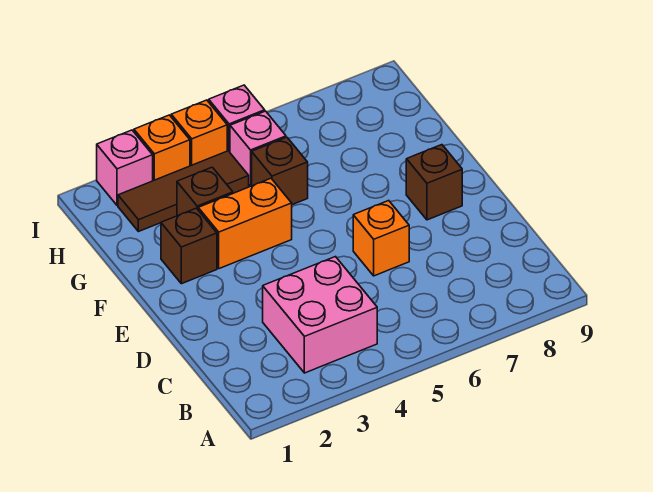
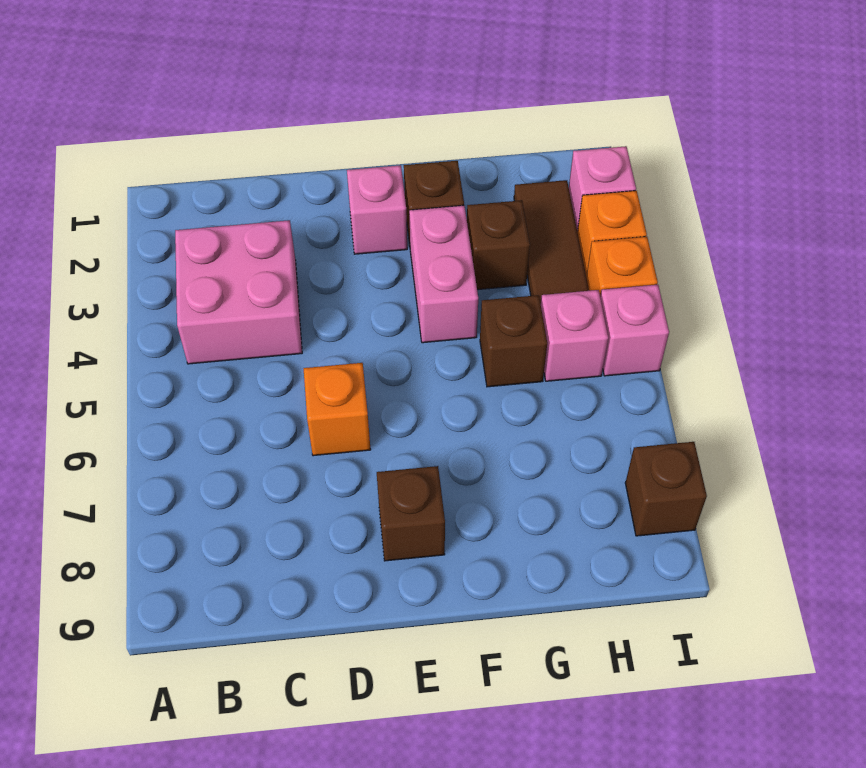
none -> pink brick E2 level 1
orange brick F3:F4 level 1 -> pink brick F3:F4 level 1
none -> brown brick I8 level 1

